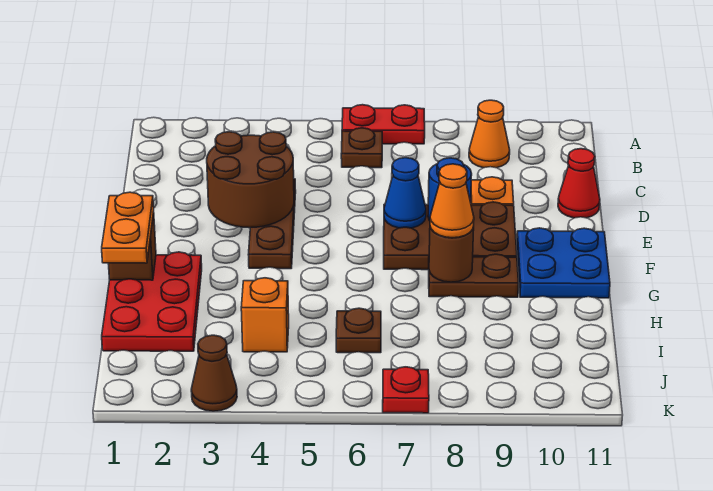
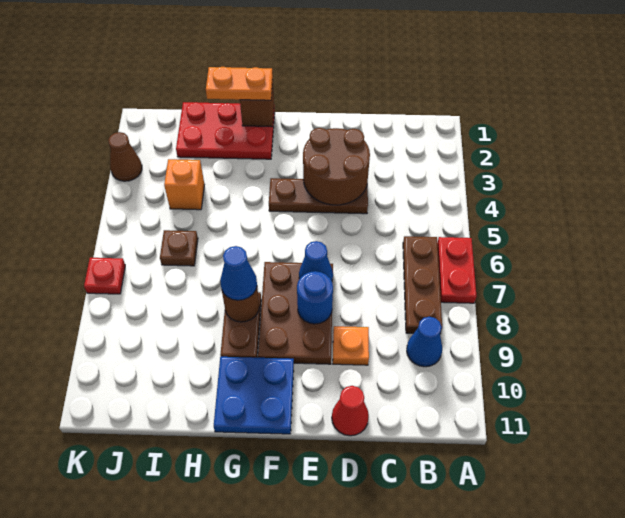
brown plate B6 level 1 -> brown plate B6:B8 level 1
orange cone B9 level 1 -> blue cone B9 level 1
orange cone G8 level 3 -> blue cone G8 level 3

